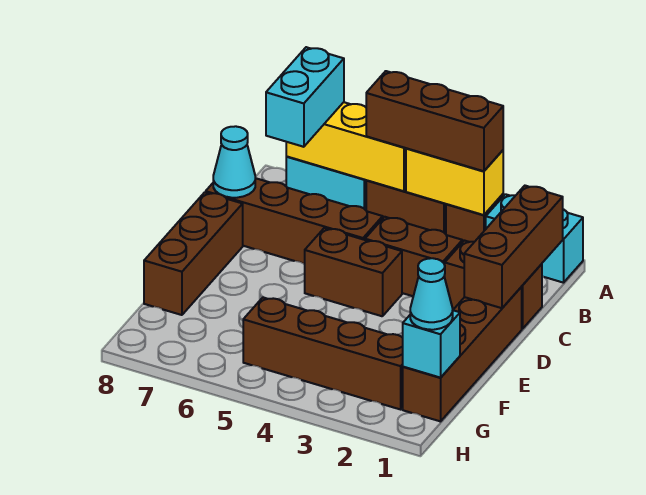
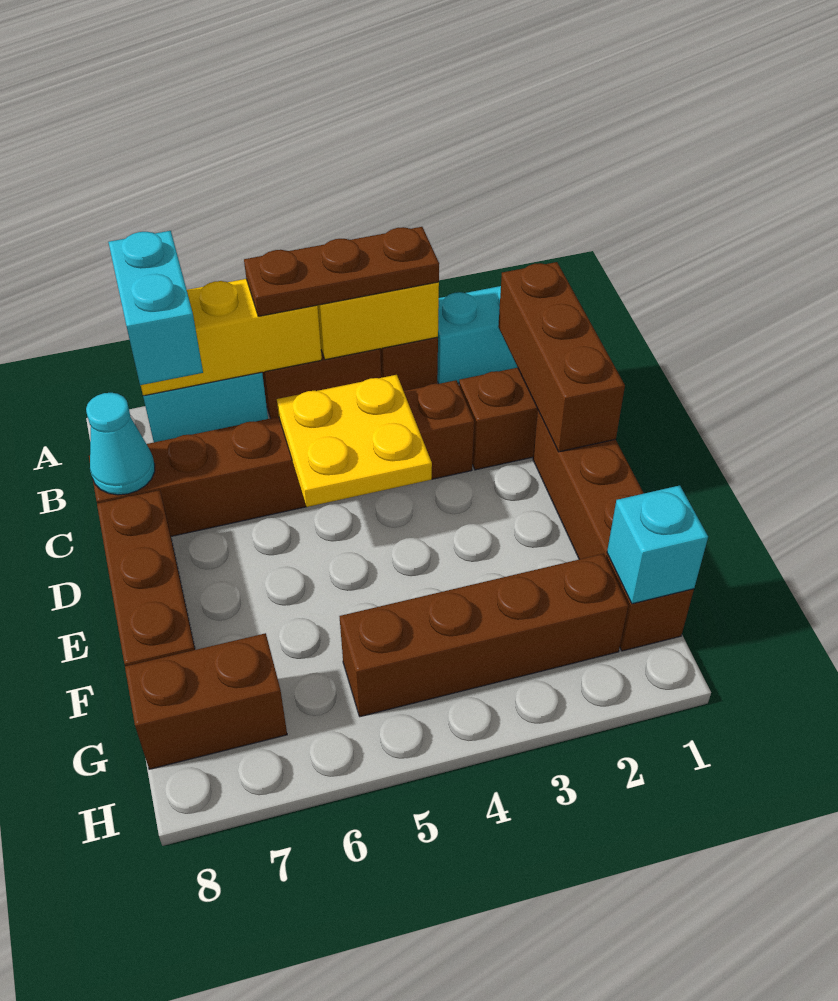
brown brick A3:A5 level 3 -> brown plate A3:A5 level 3
none -> yellow plate C4:D5 level 2
brown brick D4:D5 level 1 -> brown brick G7:G8 level 1
cyan cone G1 level 3 -> none

